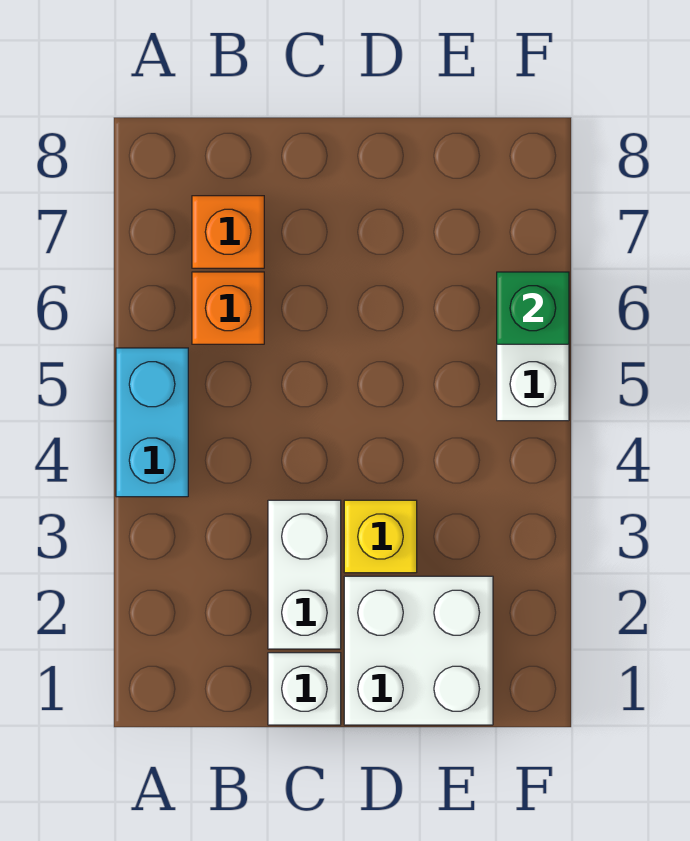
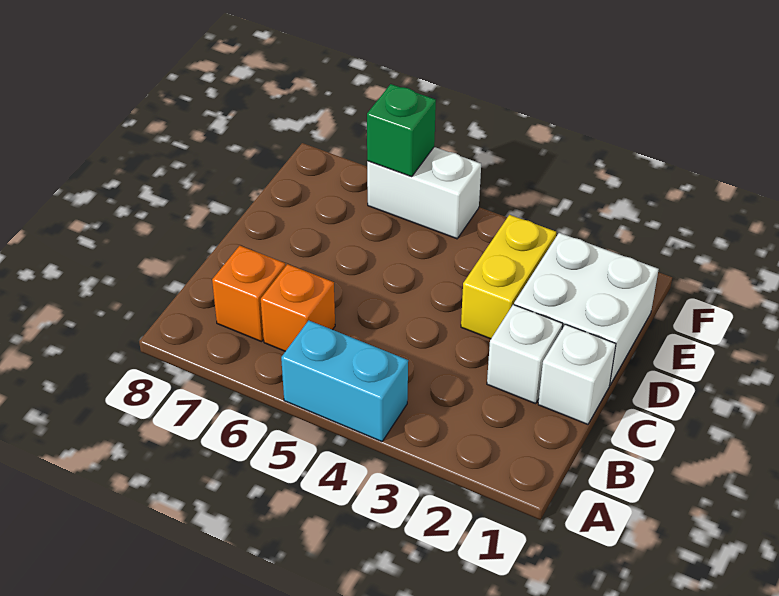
white brick C2:C3 level 1 -> white brick C2 level 1
yellow brick D3 level 1 -> yellow brick D3:E3 level 1

